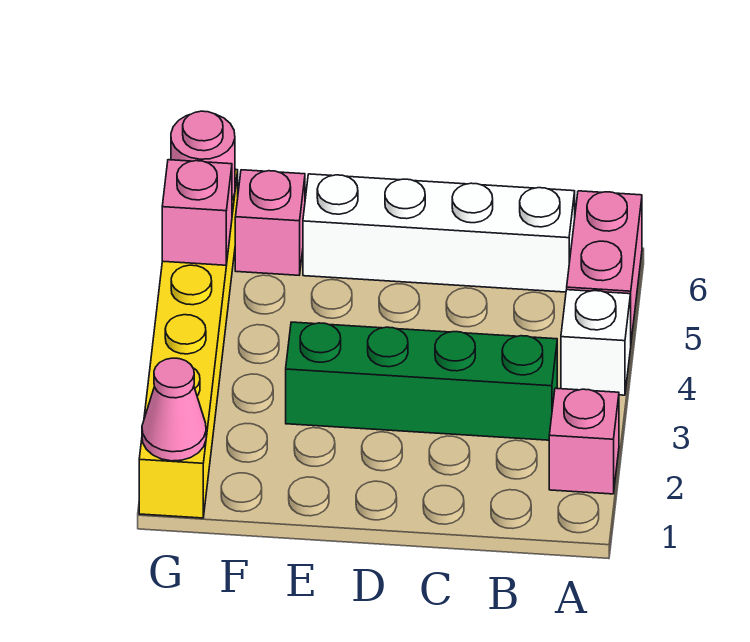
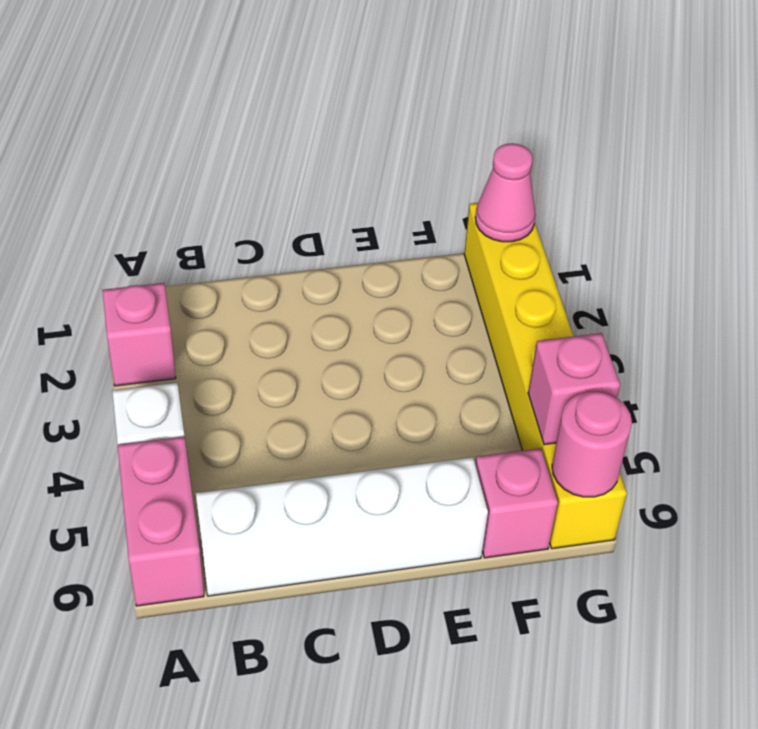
green brick B3:E3 level 1 -> none

